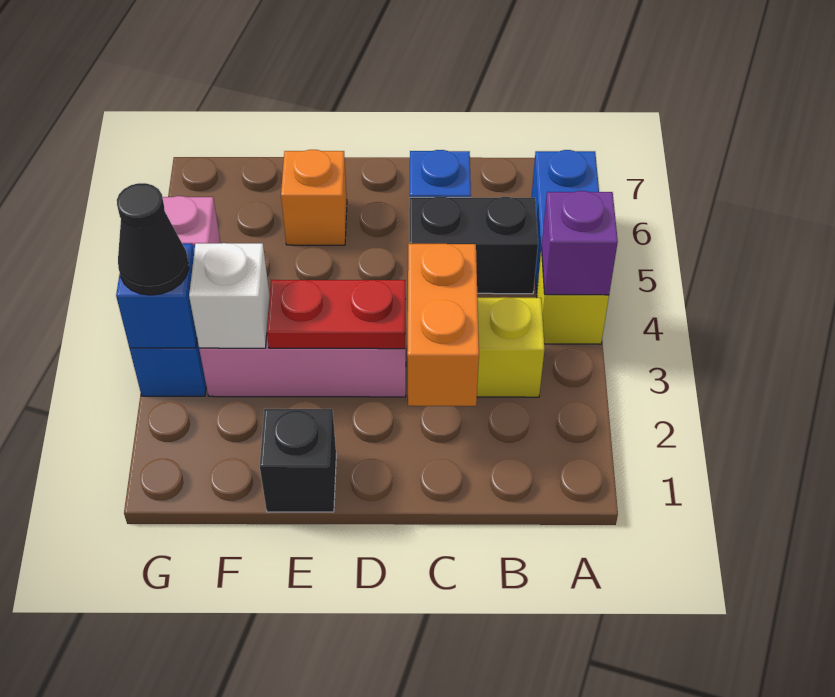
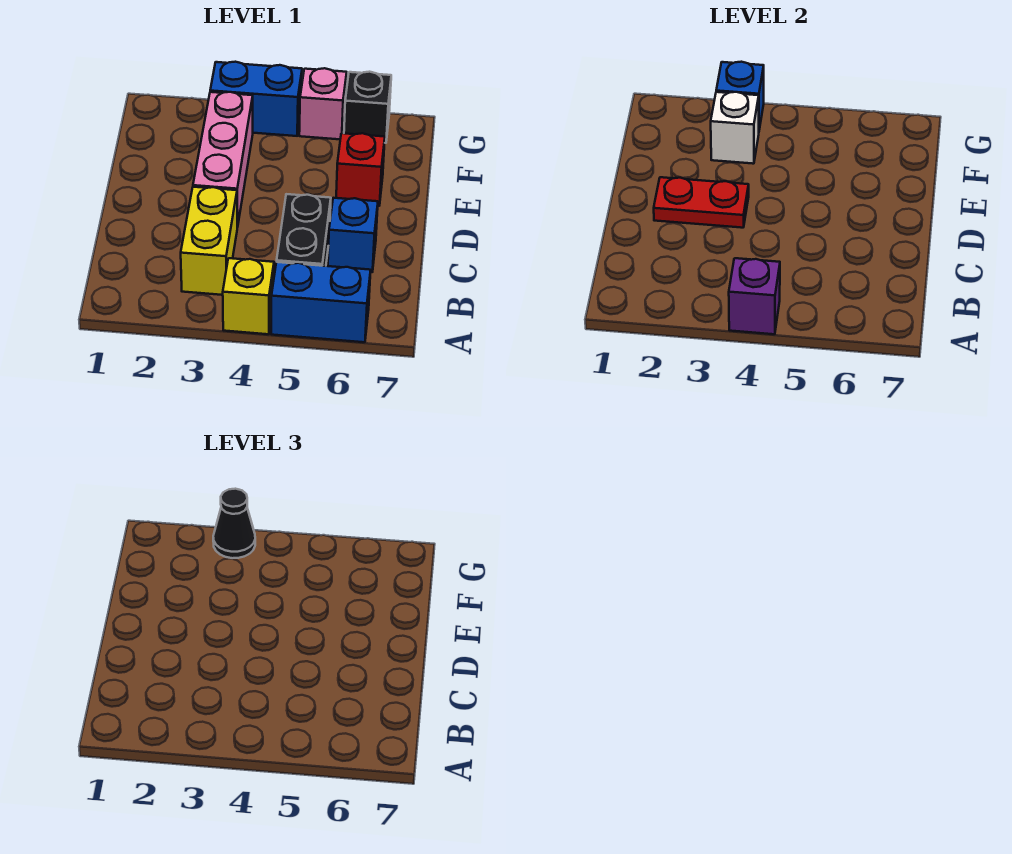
orange brick C2:C3 level 2 -> none
red plate D3:E3 level 2 -> red plate D2:D3 level 2
black brick E1 level 1 -> black brick G6 level 1
orange brick E6 level 1 -> red brick E6 level 1

